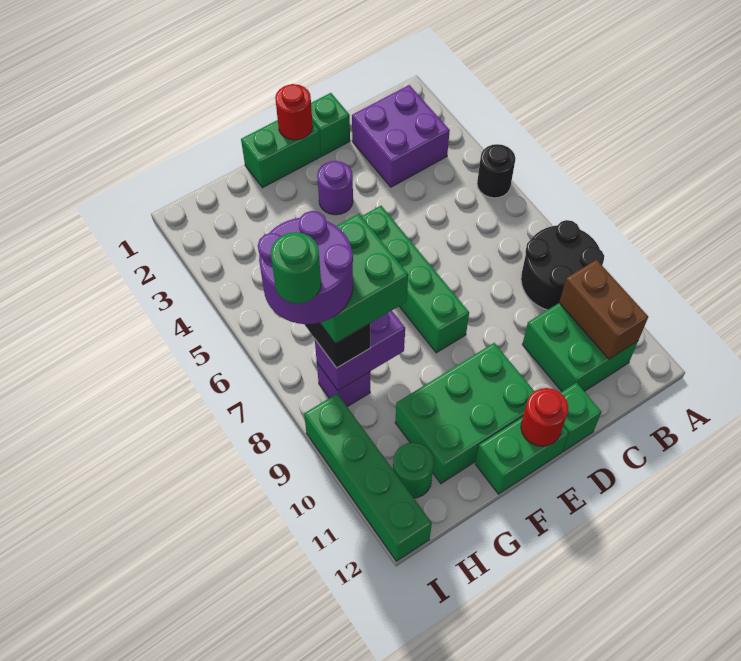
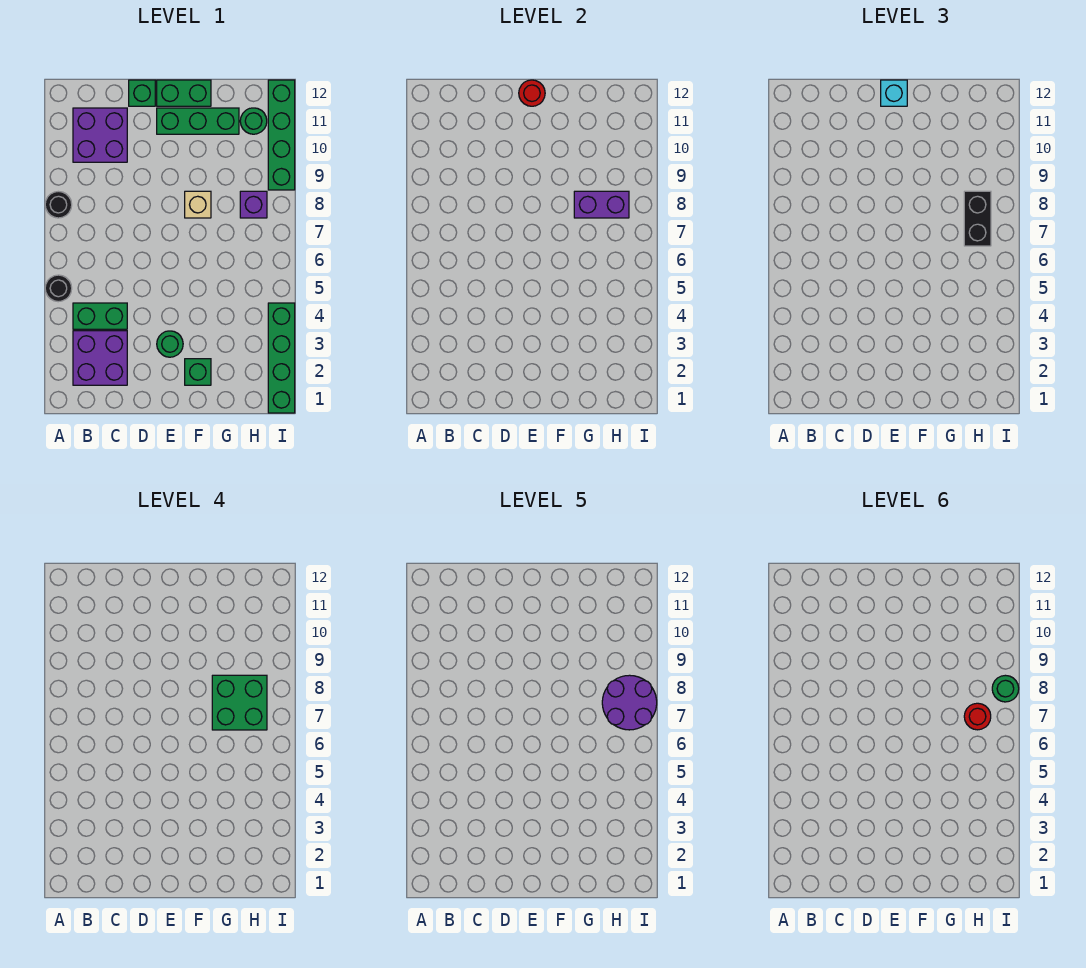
black round brick A8:B9 level 1 -> black round brick A8 level 1
green brick B10:C11 level 1 -> purple brick B10:C11 level 1
brown brick B10:B11 level 2 -> none
green brick D1 level 1 -> green brick F2 level 1
green brick E1:F1 level 1 -> green brick B4:C4 level 1
red round brick E1 level 2 -> red round brick H7 level 6
purple round brick E3 level 1 -> green round brick E3 level 1
green brick E5:E8 level 1 -> green brick I1:I4 level 1
green brick E10:G11 level 1 -> green brick E11:G11 level 1
none -> cyan brick E12 level 3
none -> tan brick F8 level 1

